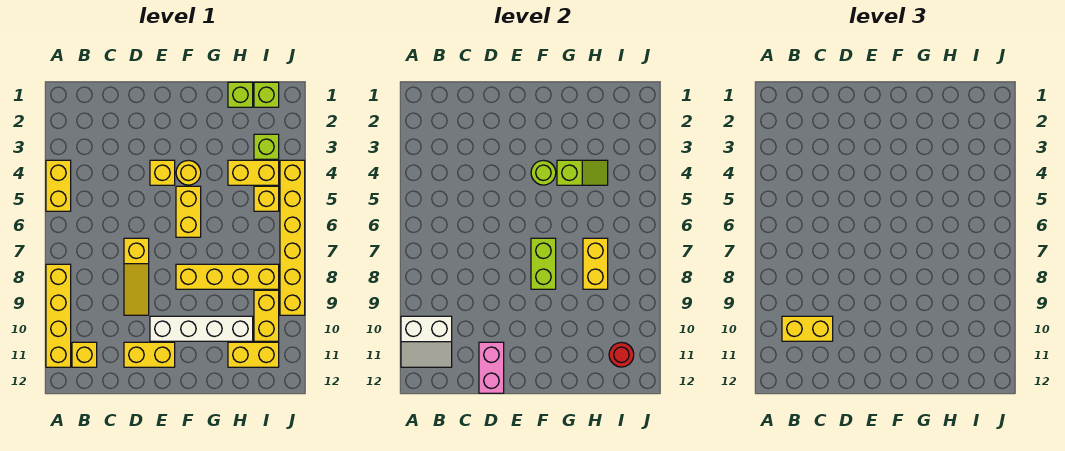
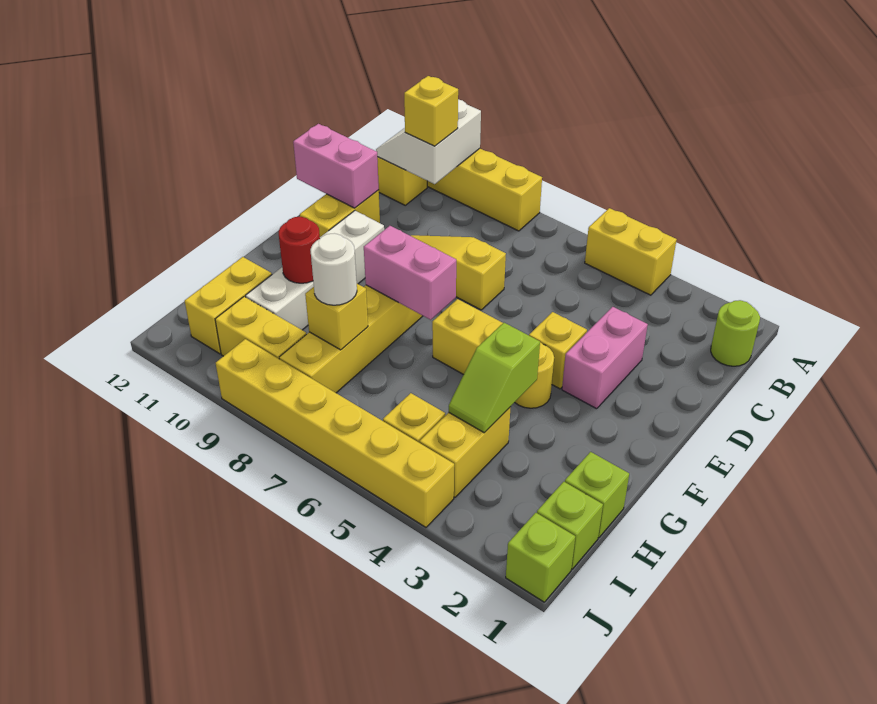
yellow brick B10:C10 level 3 -> yellow brick B10 level 3
none -> pink brick D3:E3 level 1
lime round brick F4 level 2 -> lime round brick B1 level 1
lime brick F7:F8 level 2 -> pink brick F7:F8 level 2
yellow brick H7:H8 level 2 -> yellow brick H8 level 2
none -> white round brick H8 level 3
lime brick I3 level 1 -> lime brick J1 level 1
red round brick I11 level 2 -> red round brick G10 level 2

